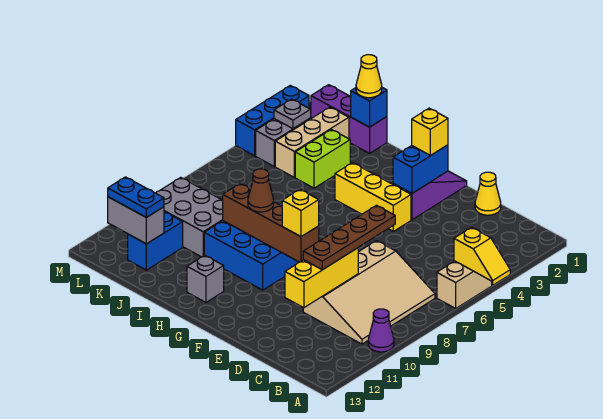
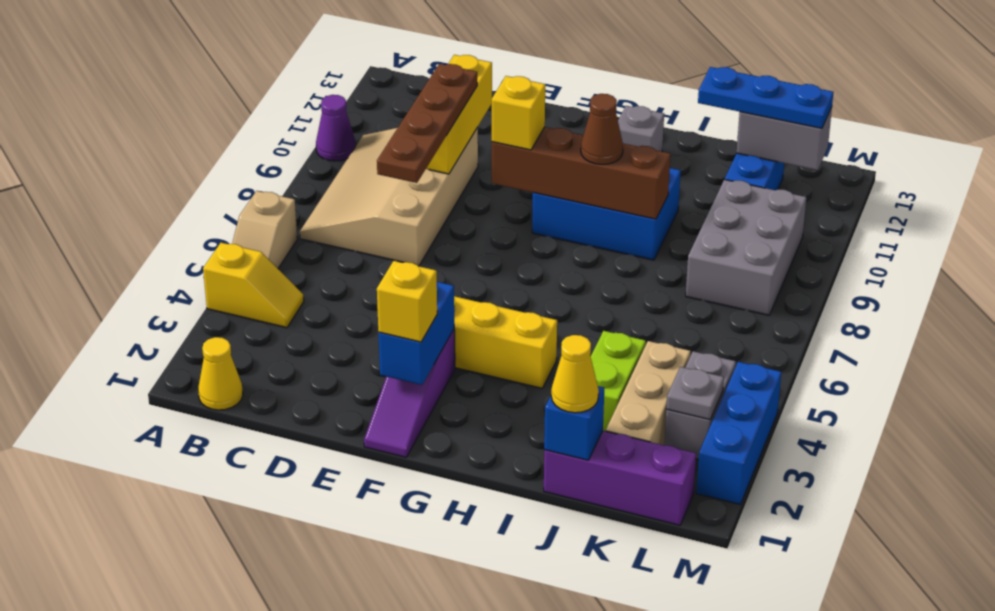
yellow slope A4:B4 level 1 top B -> yellow slope A4:B4 level 1 top A
yellow cone D1 level 1 -> yellow cone B1 level 1
grey brick J9:L10 level 1 -> grey brick K8:L10 level 1
blue plate K12:L12 level 3 -> blue plate J12:L12 level 3

